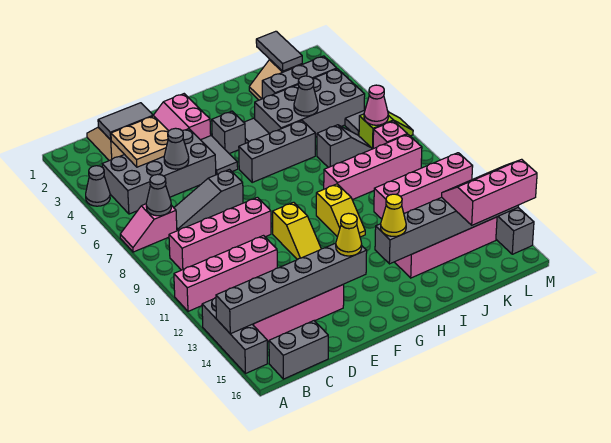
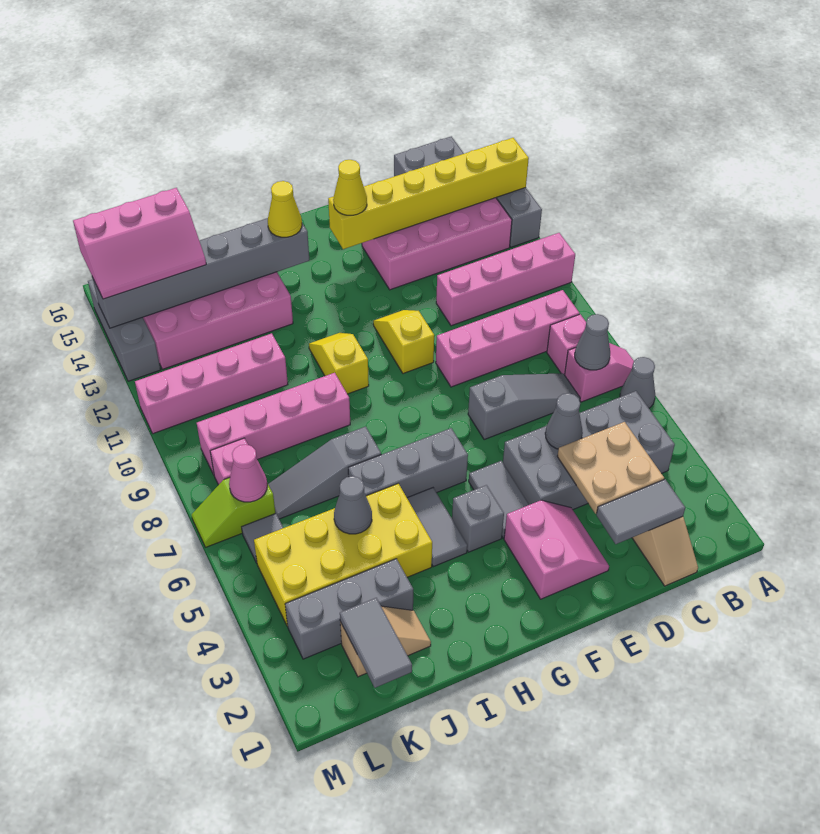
grey cone A4 level 1 -> grey cone A6 level 1
grey brick A14:F14 level 2 -> yellow brick A14:F14 level 2
none -> pink brick B8 level 1
grey brick I4:L5 level 1 -> yellow brick I4:L5 level 1
grey slope J7:K7 level 1 top J -> grey slope I7:K7 level 1 top I

